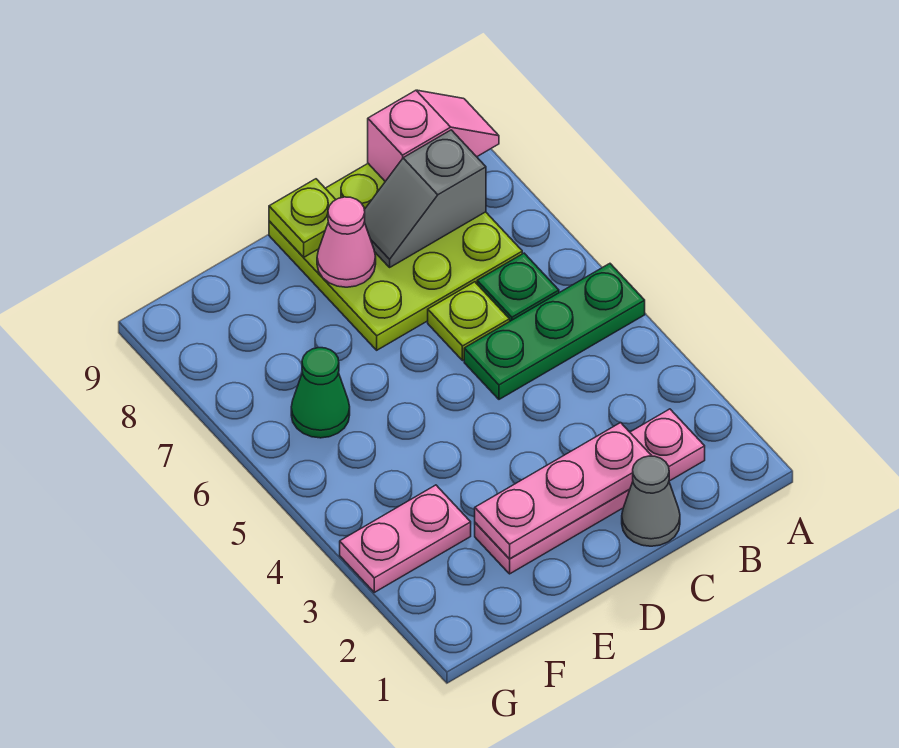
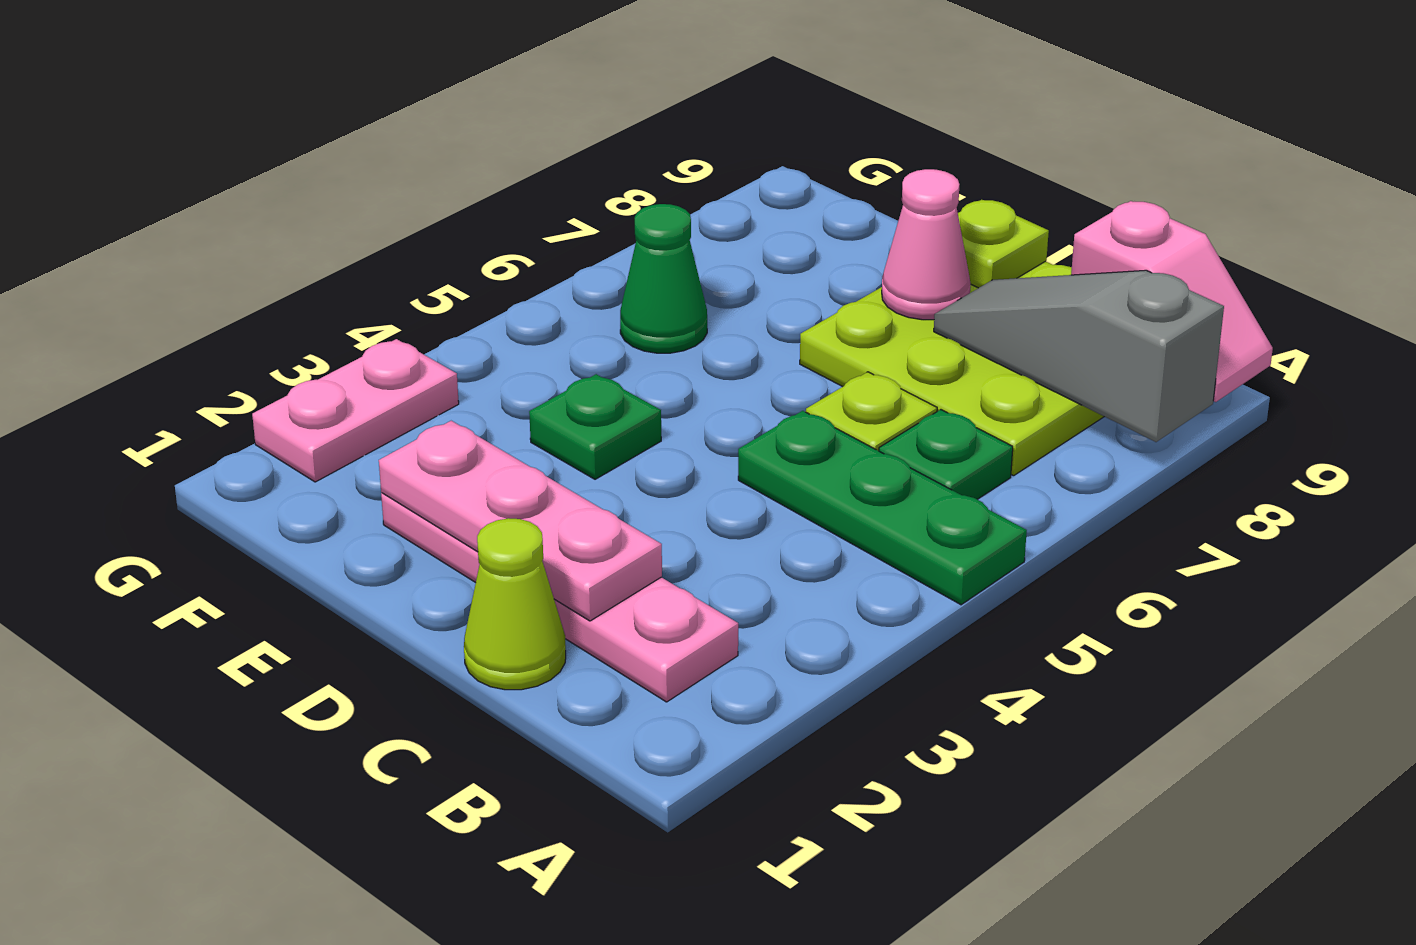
grey slope B8:C8 level 2 top B -> grey slope A8:C8 level 2 top A
grey cone C1 level 1 -> lime cone C1 level 1
none -> green plate E4 level 1
pink plate F3:G3 level 1 -> pink plate G2:G3 level 1

